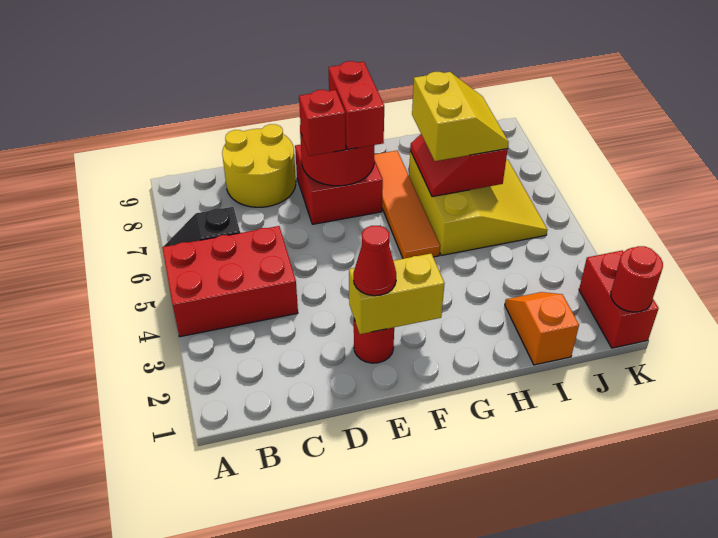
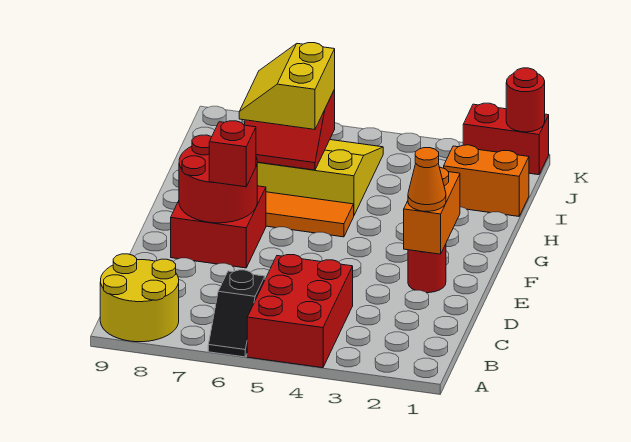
yellow round brick C8:D9 level 1 -> yellow round brick A8:B9 level 1
yellow brick E2:F2 level 2 -> orange brick E2:F2 level 2
red cone E2 level 3 -> orange cone E2 level 3
red brick F7:F8 level 3 -> none
yellow slope H6:I7 level 3 top H -> yellow slope H6:I7 level 3 top 6
orange slope I1:I2 level 1 top 1 -> orange brick I1:I2 level 1

